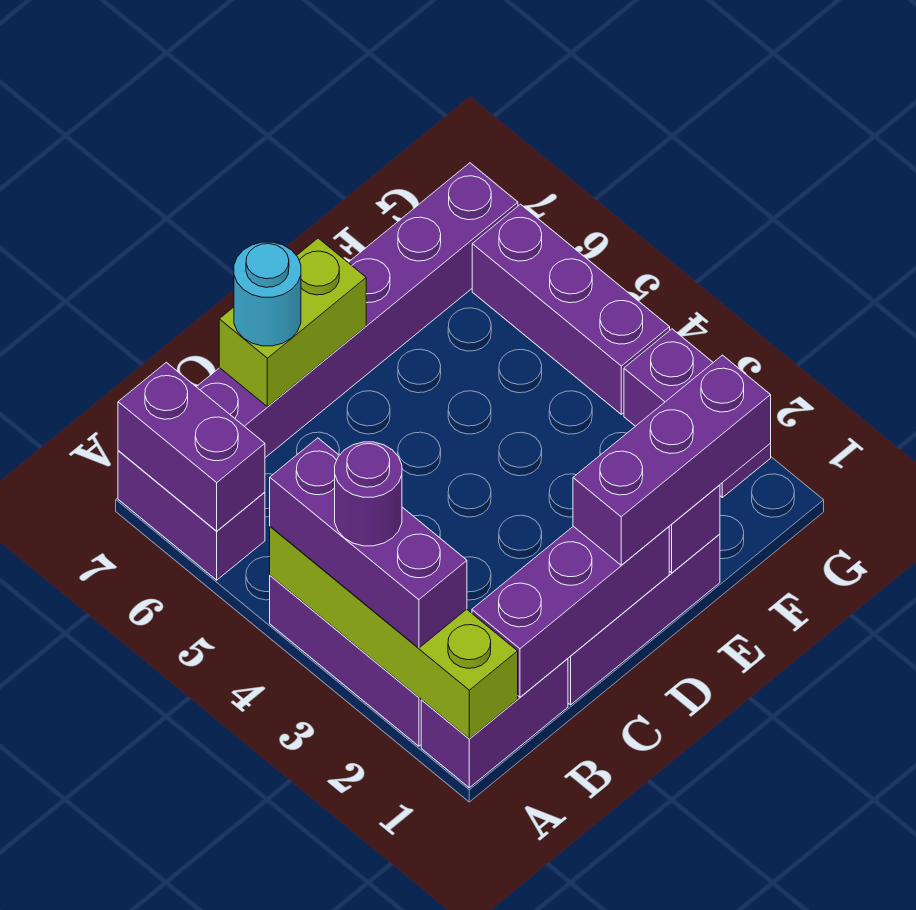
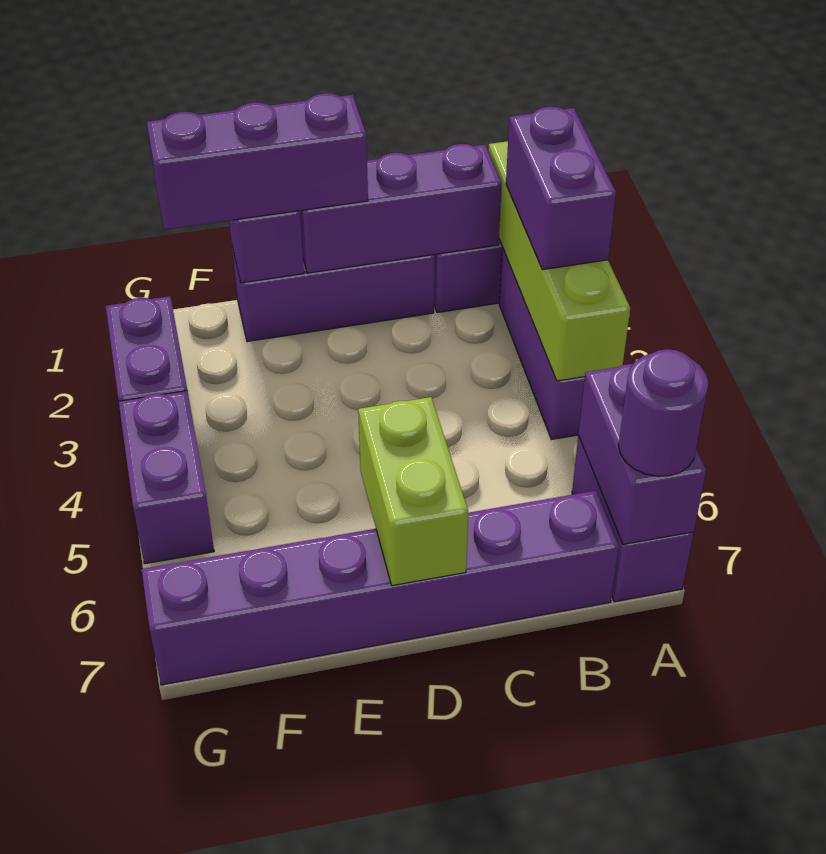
purple brick A2:A4 level 3 -> purple brick A2:A3 level 3
purple round brick A3 level 4 -> purple round brick A7 level 3
lime brick C7:D7 level 2 -> lime brick D6:D7 level 2
cyan round brick C7 level 3 -> none
purple brick G4:G6 level 1 -> purple brick G4:G5 level 1

